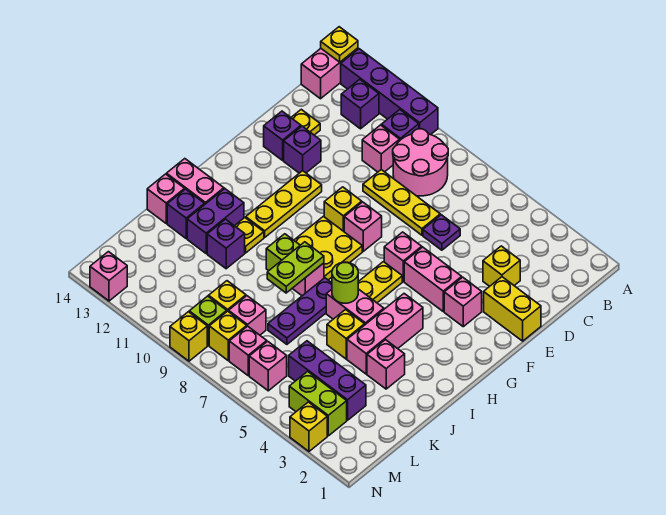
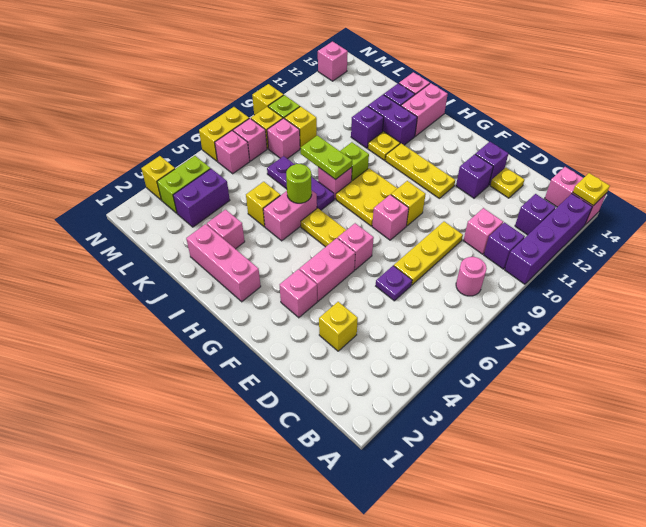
pink round brick B8:C9 level 1 -> pink round brick B8 level 1
yellow brick E1:E2 level 1 -> yellow brick N6:N7 level 1
pink brick H4:J4 level 1 -> pink brick H2:J2 level 1
purple brick L3:L5 level 1 -> purple brick L3:L4 level 1

